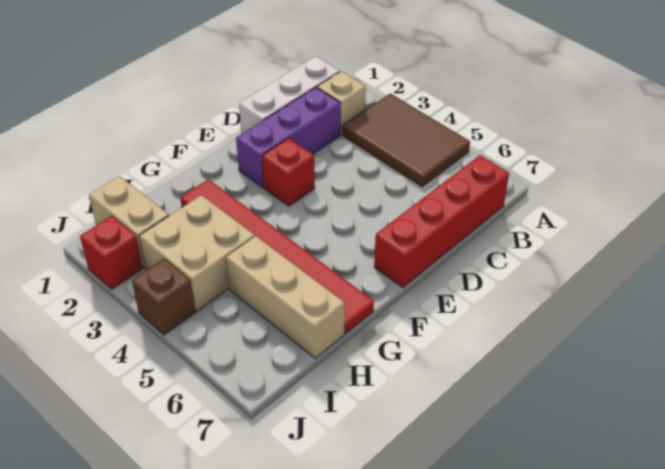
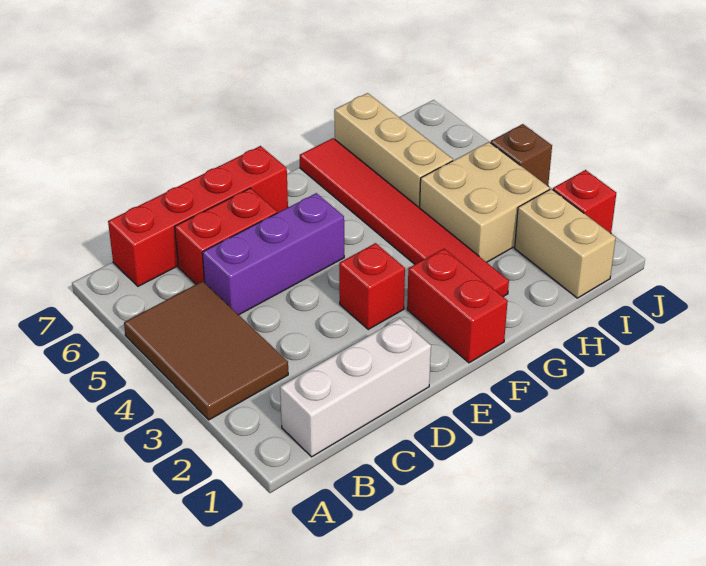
tan brick B2 level 1 -> none
purple brick C2:E2 level 1 -> purple brick C5:E5 level 1
none -> red brick C6:D6 level 1
none -> red brick F1:F2 level 1

